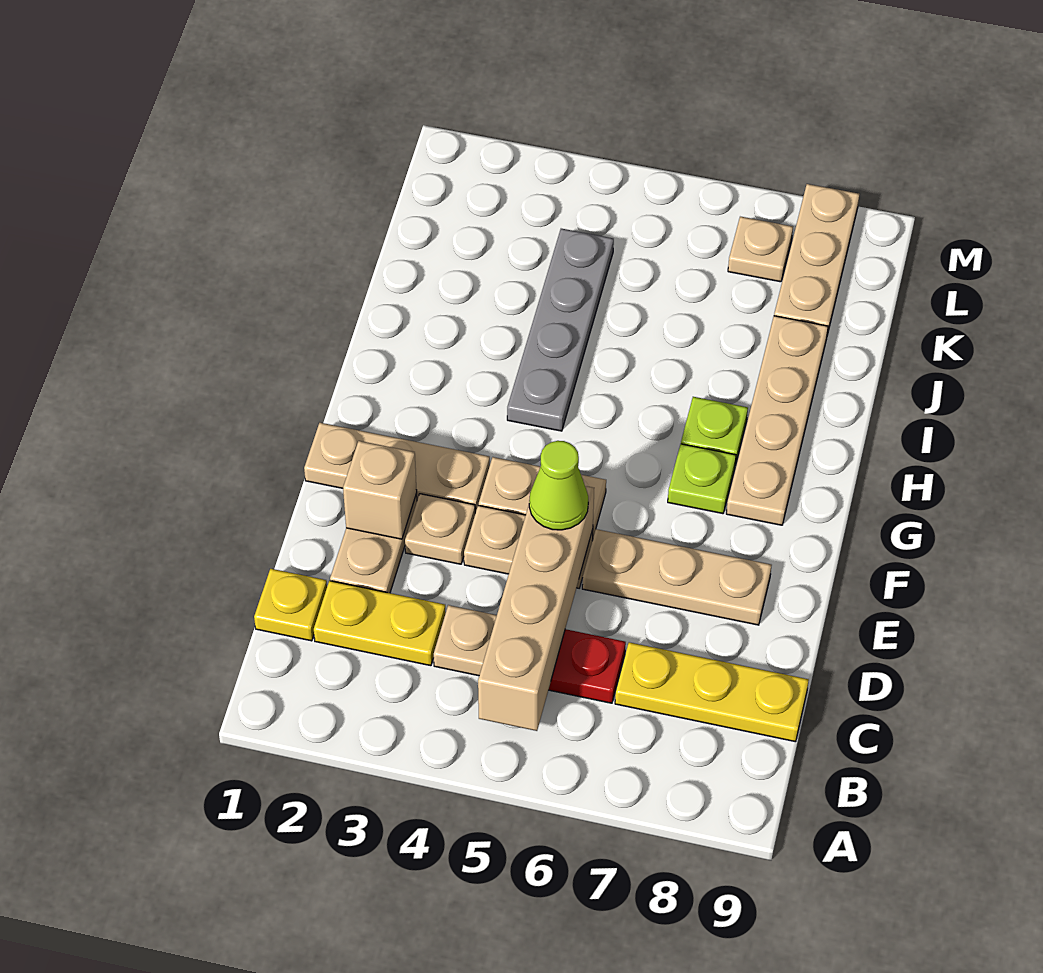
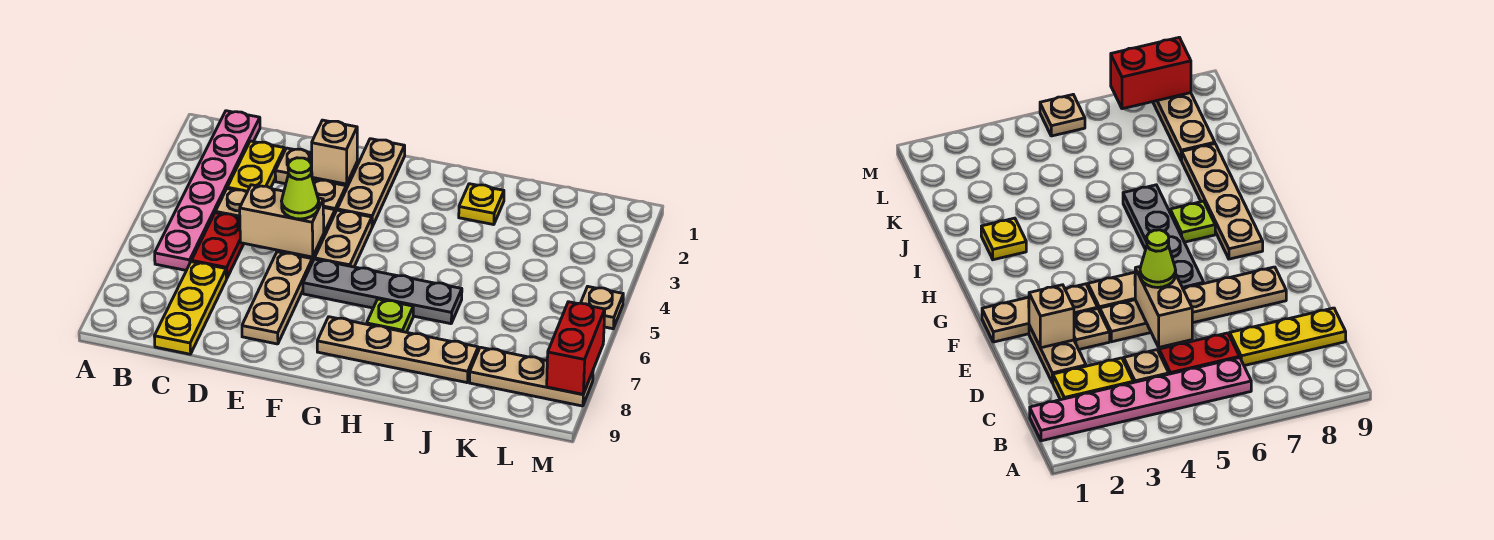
none -> pink plate B1:B6 level 1
tan brick B5:E5 level 2 -> tan brick D5:E5 level 2
yellow plate C1 level 1 -> yellow plate I2 level 1
lime plate G7 level 1 -> none
grey plate H4:K4 level 1 -> grey plate F6:I6 level 1
tan plate L7 level 1 -> tan plate M5 level 1
none -> red brick M7:M8 level 2

